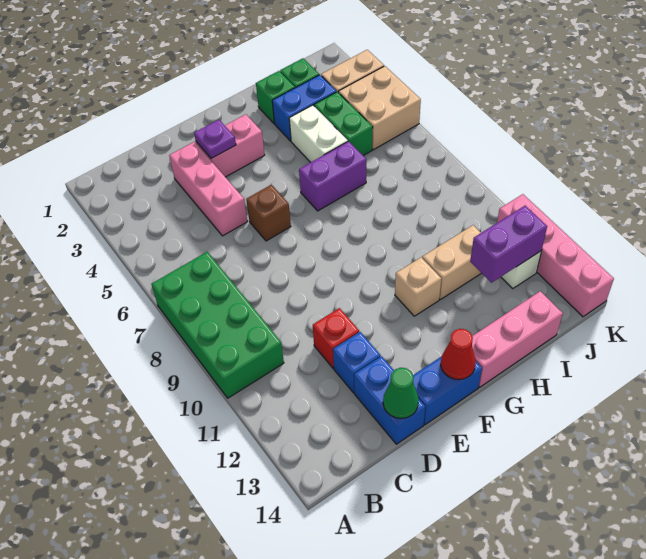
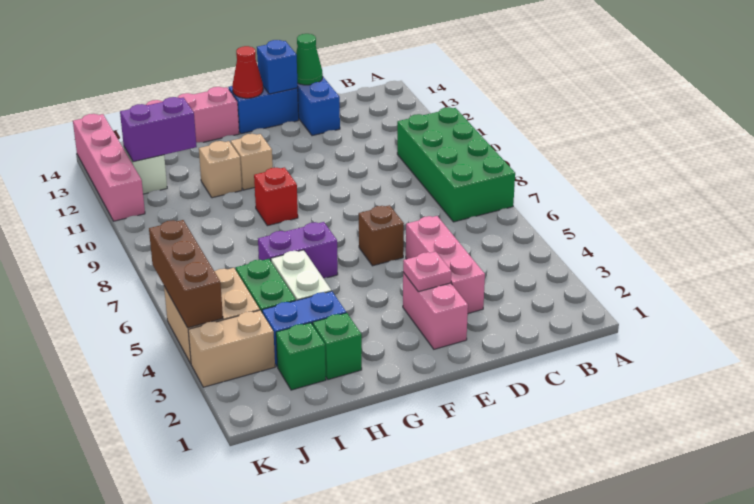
red brick D11 level 1 -> red brick G9 level 1
blue brick D12 level 1 -> blue brick E14 level 2
pink brick E3:F3 level 1 -> pink brick E2:E3 level 1
purple plate E3 level 2 -> pink plate E3 level 2
tan brick H11:I11 level 1 -> tan brick H11 level 1
none -> brown brick K4:K6 level 2

